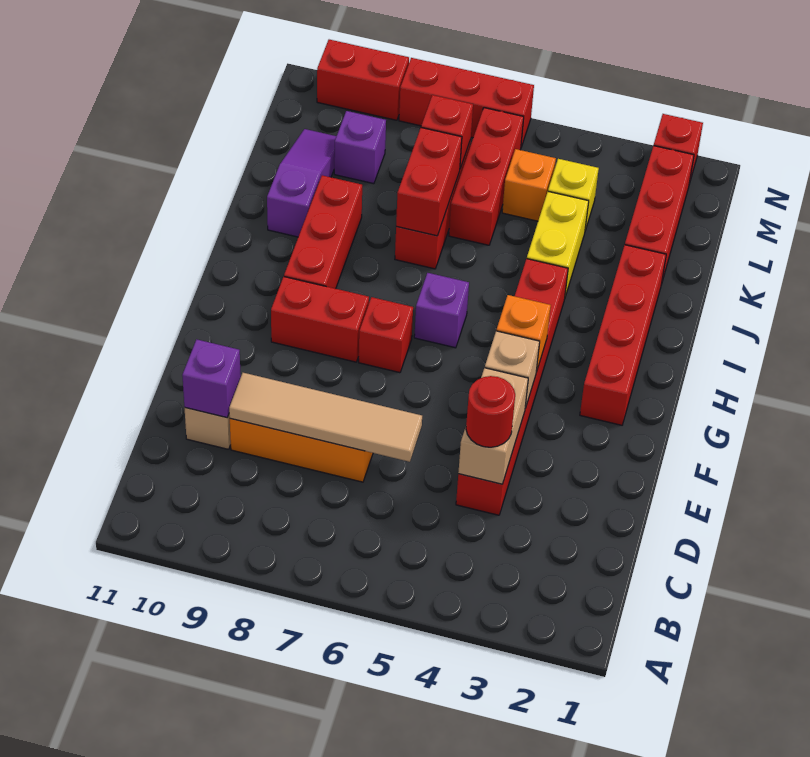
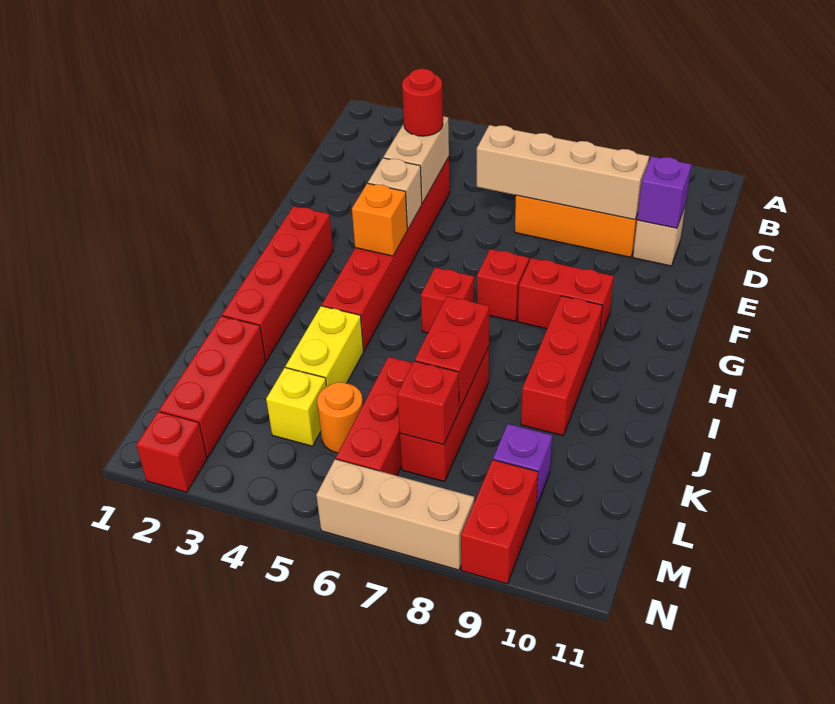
tan tile D6:D9 level 2 -> tan brick D6:D9 level 2
purple brick H6 level 1 -> red brick H6 level 1
purple slope J10:L10 level 1 top J -> none
orange brick L5 level 1 -> orange round brick L5 level 1
red brick N6:N8 level 1 -> tan brick N6:N8 level 1
red brick N9:N10 level 1 -> red brick M9:N9 level 1

